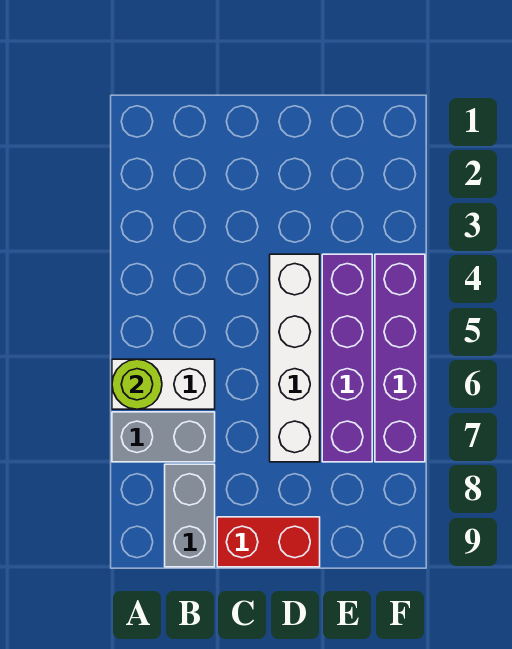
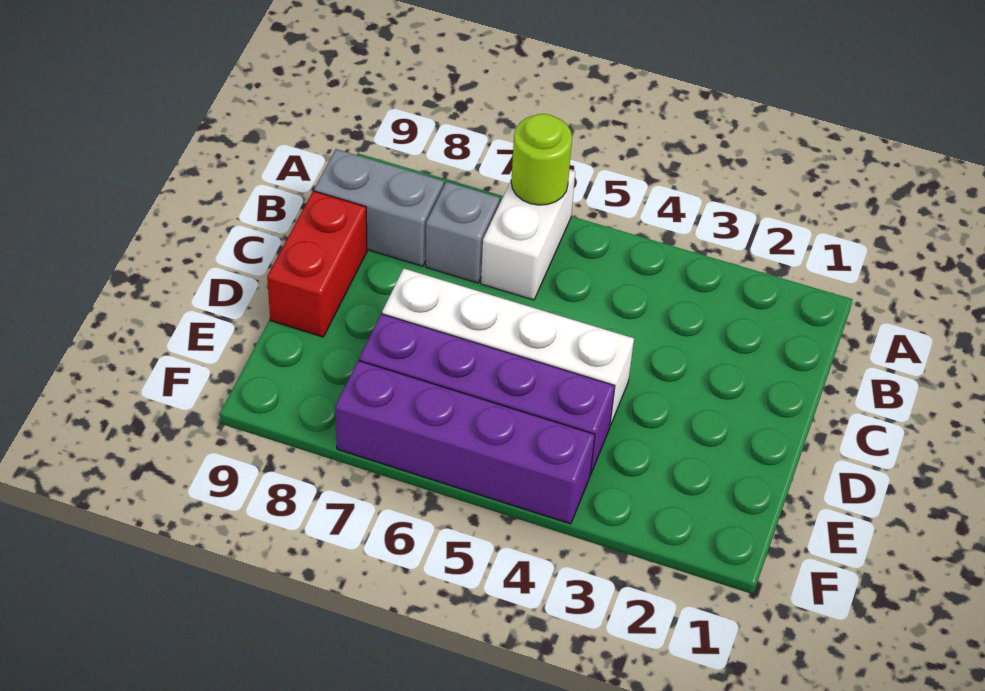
grey brick A7:B7 level 1 -> grey brick B7 level 1

